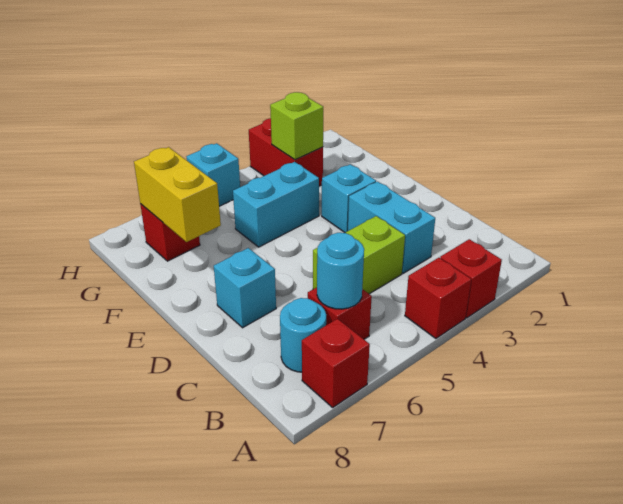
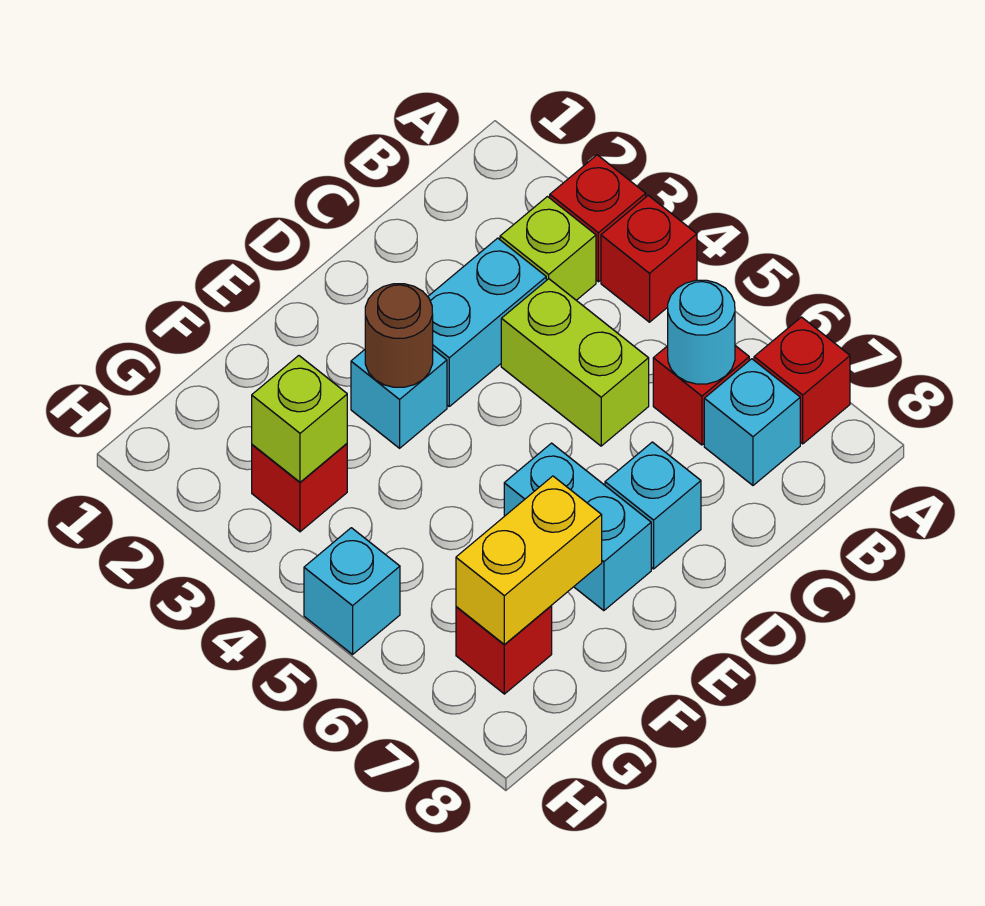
none -> lime brick B3 level 1
cyan round brick B7 level 1 -> cyan brick B7 level 1
none -> brown round brick E3 level 2
cyan brick F4:F5 level 1 -> cyan brick E6:E7 level 1
red brick G3:H3 level 1 -> red brick G3 level 1

